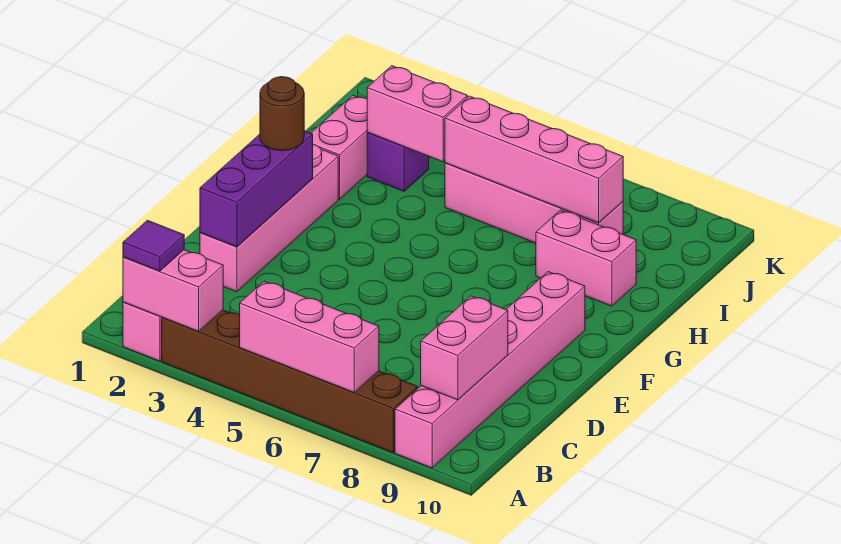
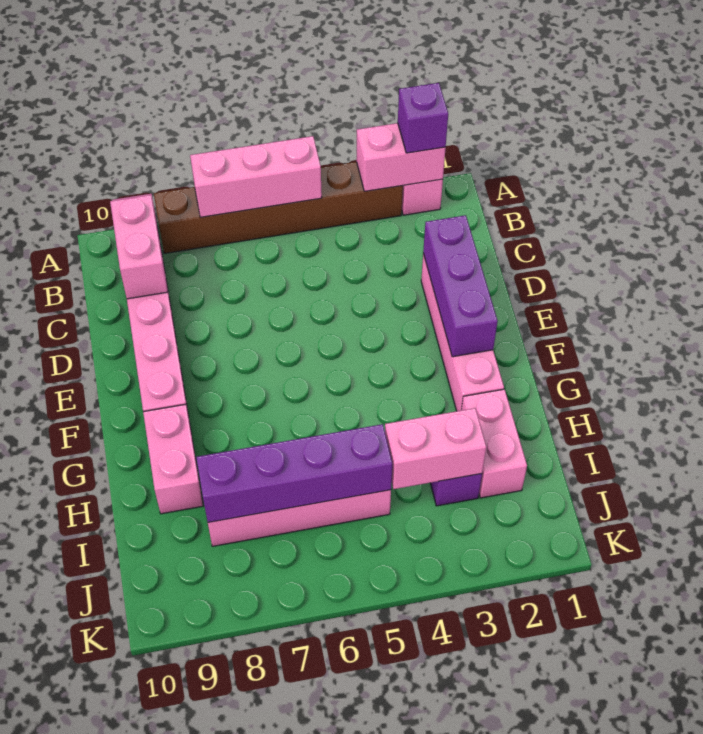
purple tile A2 level 3 -> purple brick A2 level 3
brown round brick F2 level 3 -> none
pink brick H8:H9 level 1 -> pink brick G9:H9 level 1
pink brick I5:I8 level 2 -> purple brick I5:I8 level 2

